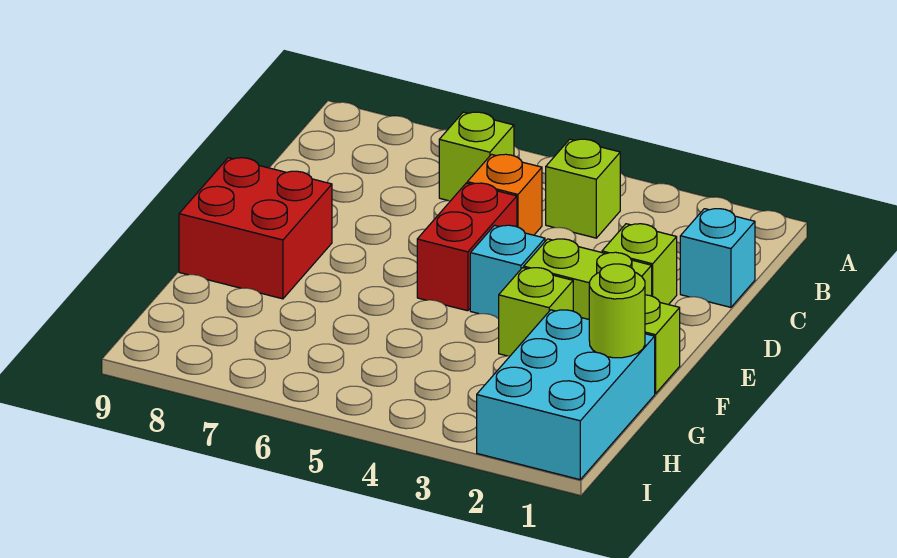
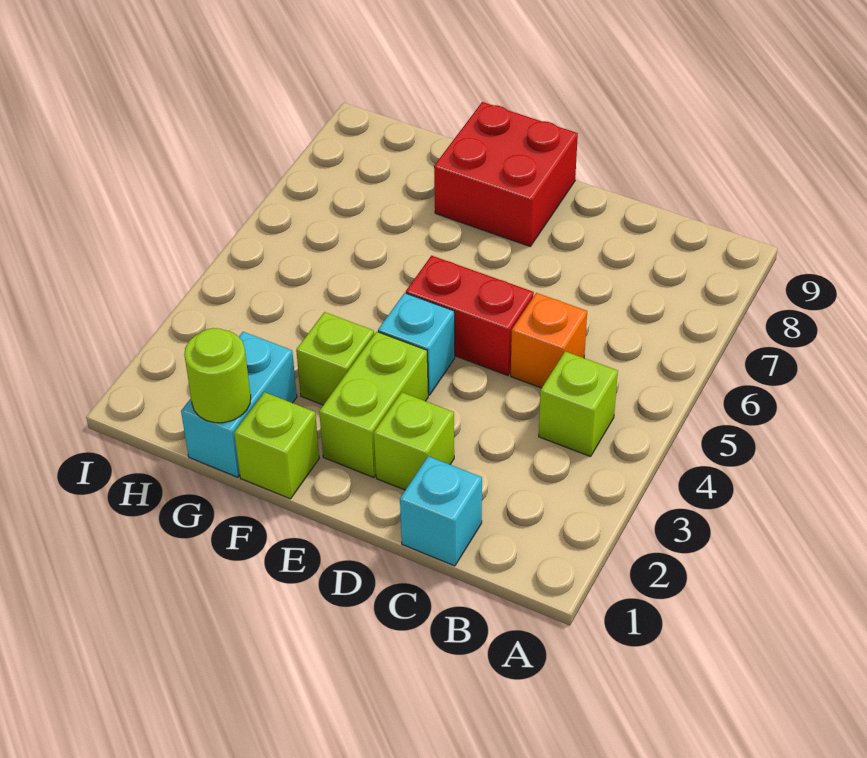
lime brick B6 level 1 -> none
cyan brick G1:I2 level 1 -> cyan brick G1:G2 level 1

